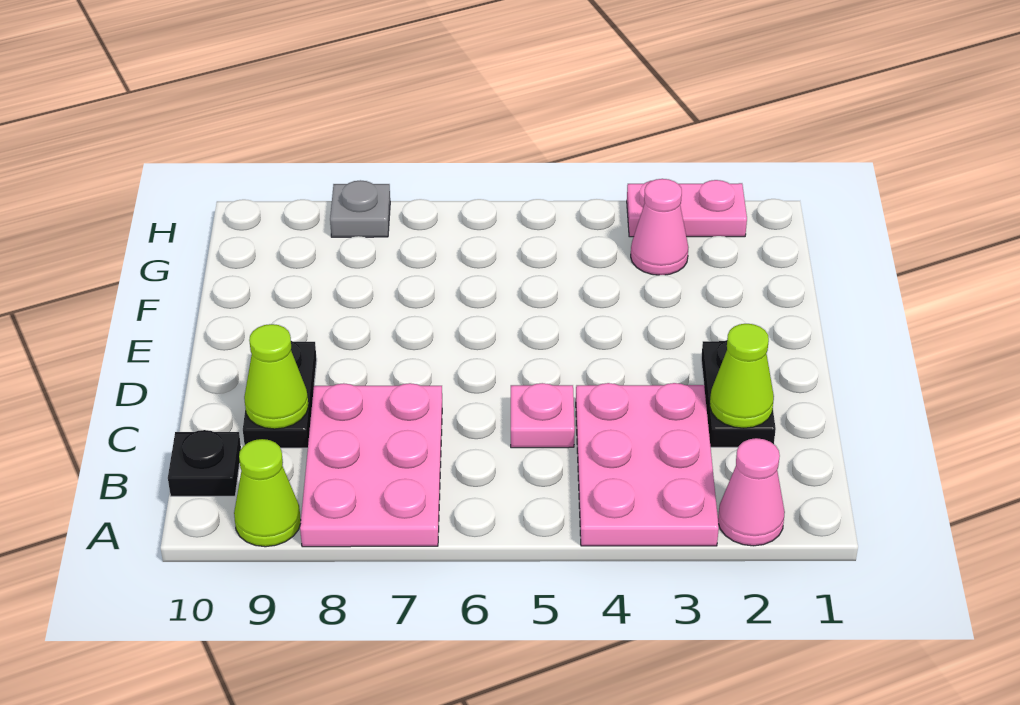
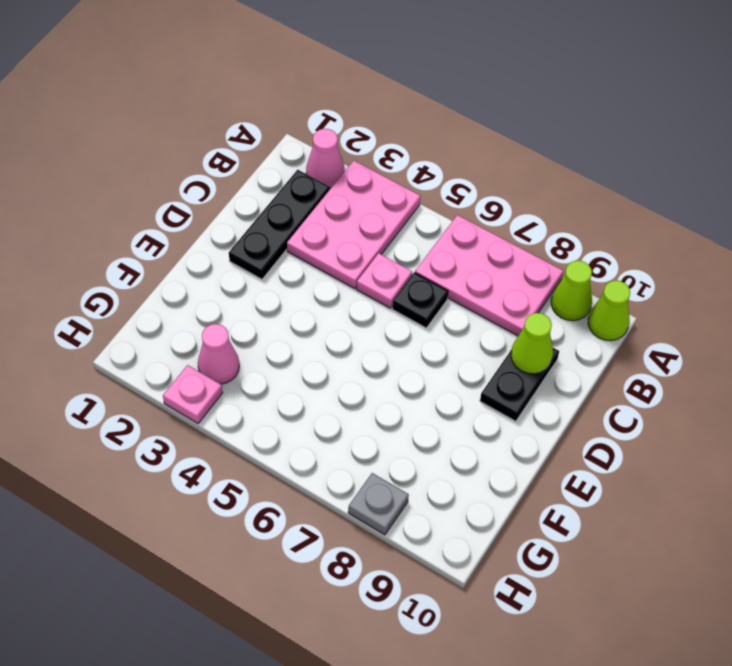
pink plate A7:C8 level 1 -> pink plate A6:B8 level 1
black plate B10 level 1 -> black plate C6 level 1
black plate C2:D2 level 1 -> black plate B2:D2 level 1
lime cone C2 level 2 -> lime cone A10 level 1
pink plate H2:H3 level 1 -> pink plate H3 level 1

